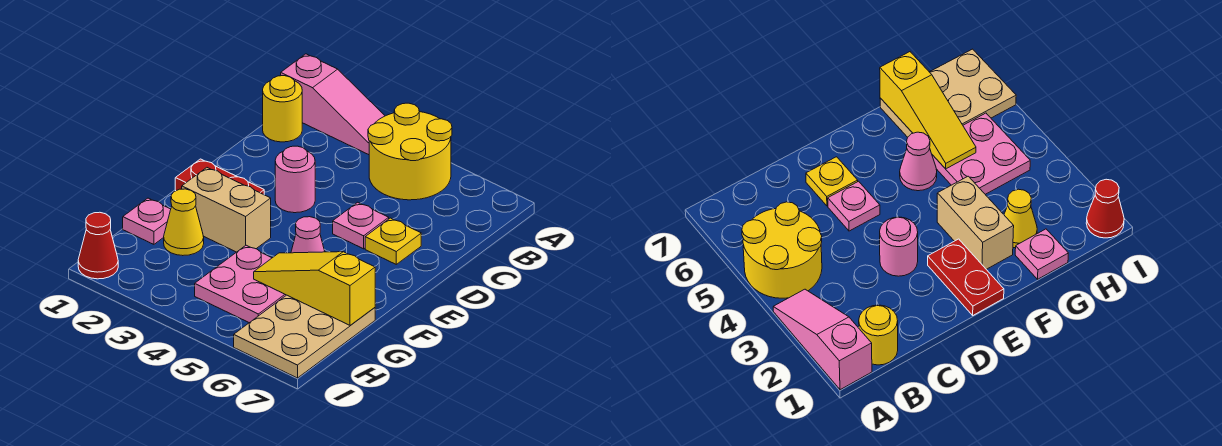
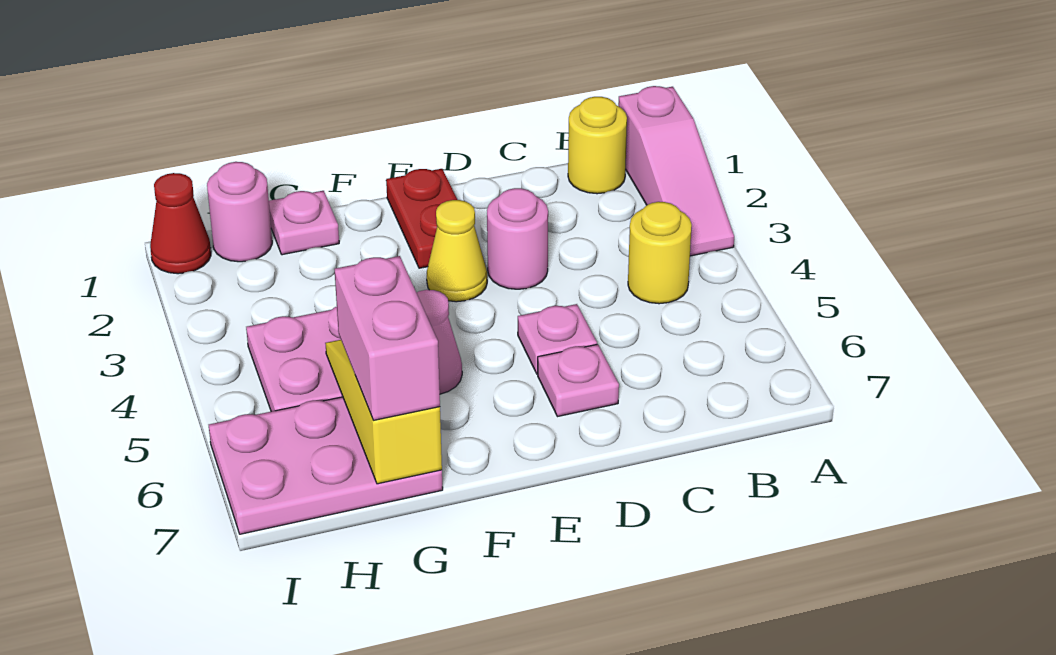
yellow round brick A4:B5 level 1 -> yellow round brick B4 level 1
yellow plate D6 level 1 -> pink plate D6 level 1
tan brick F2:F3 level 1 -> none
yellow cone G2 level 1 -> yellow cone E3 level 1
tan plate G6:I7 level 1 -> pink plate G6:I7 level 1
none -> pink brick G6:G7 level 3
none -> pink round brick H1 level 1

